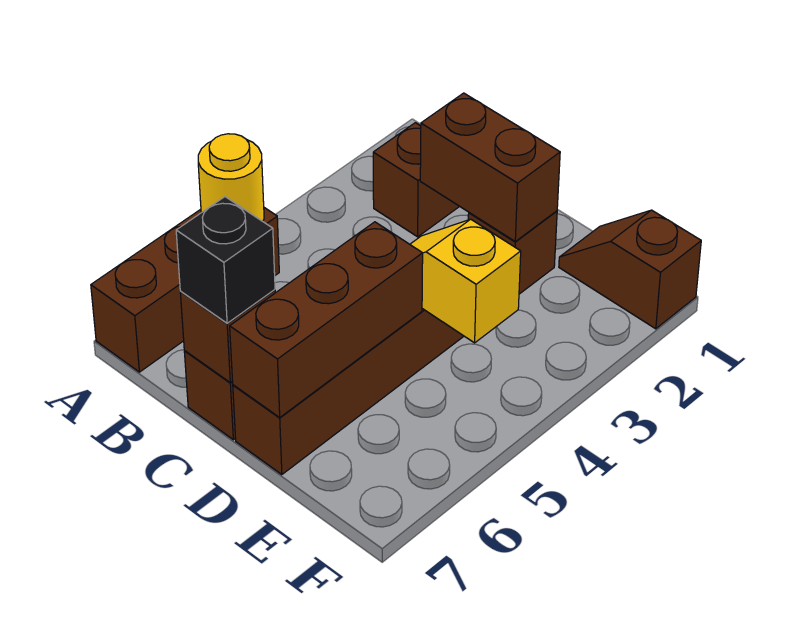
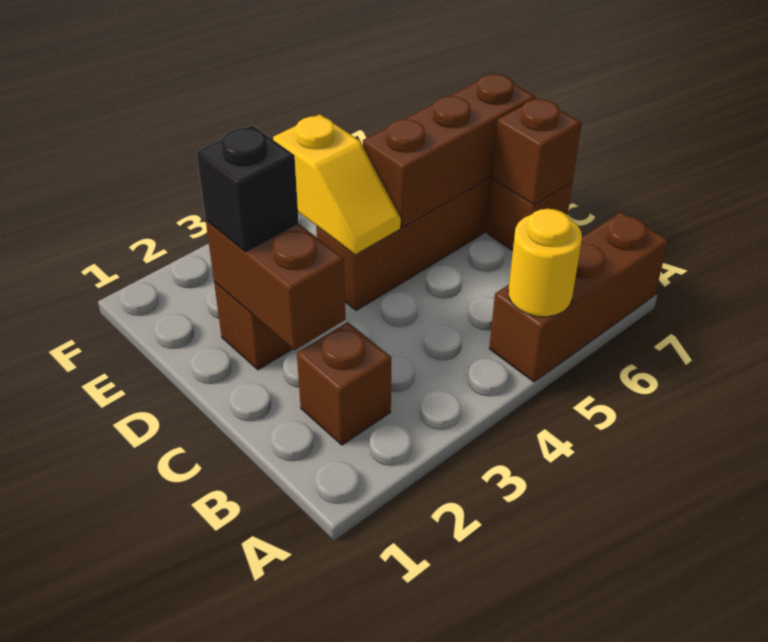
black brick C7 level 3 -> black brick D2 level 3
brown slope E1:F1 level 1 top F -> none

